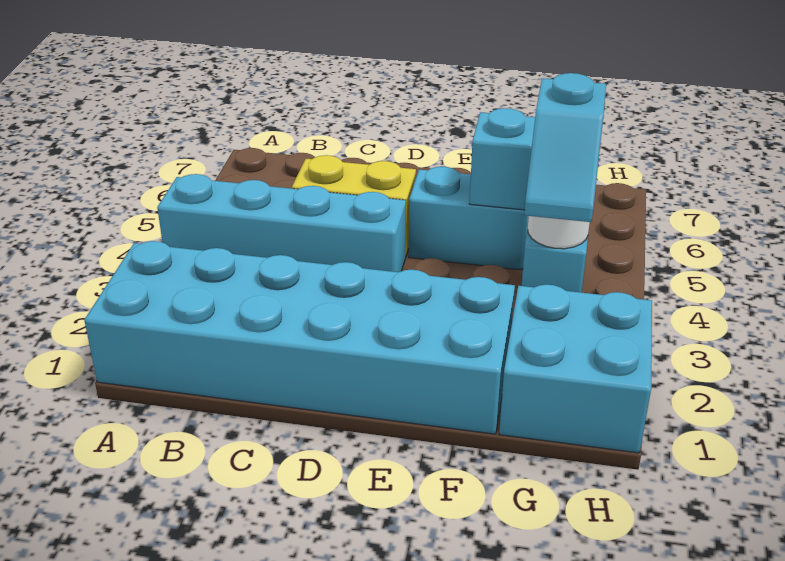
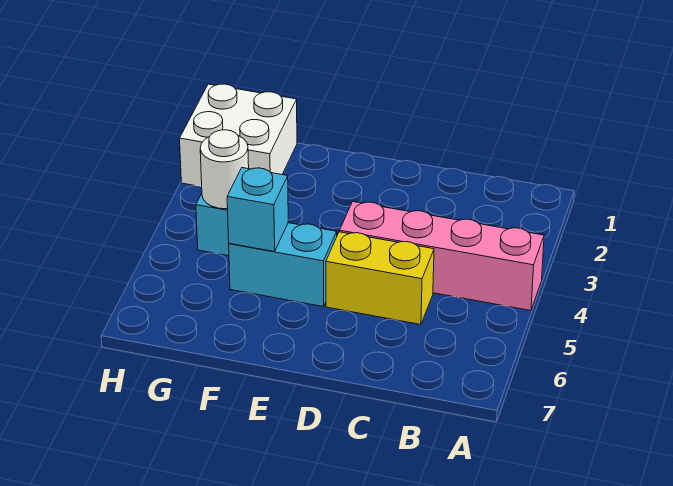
cyan brick A1:F2 level 1 -> none
cyan brick A4:D4 level 1 -> pink brick A4:D4 level 1
cyan brick G1:H2 level 1 -> white brick G1:H2 level 1
cyan slope G3:G4 level 3 top 4 -> none

